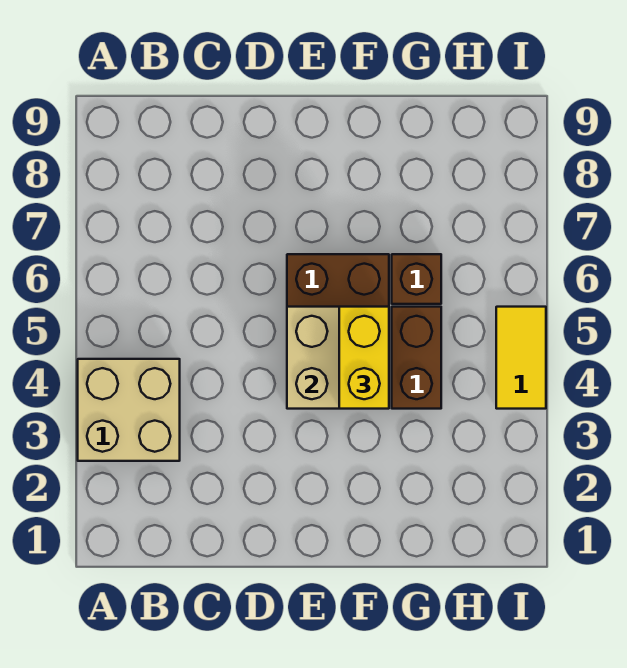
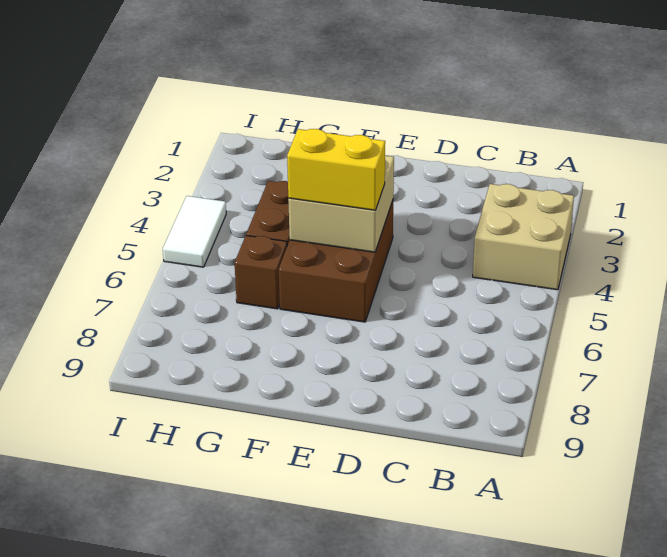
yellow brick F4:F5 level 3 -> yellow brick E5:F5 level 3
yellow tile I4:I5 level 1 -> white tile I4:I5 level 1

